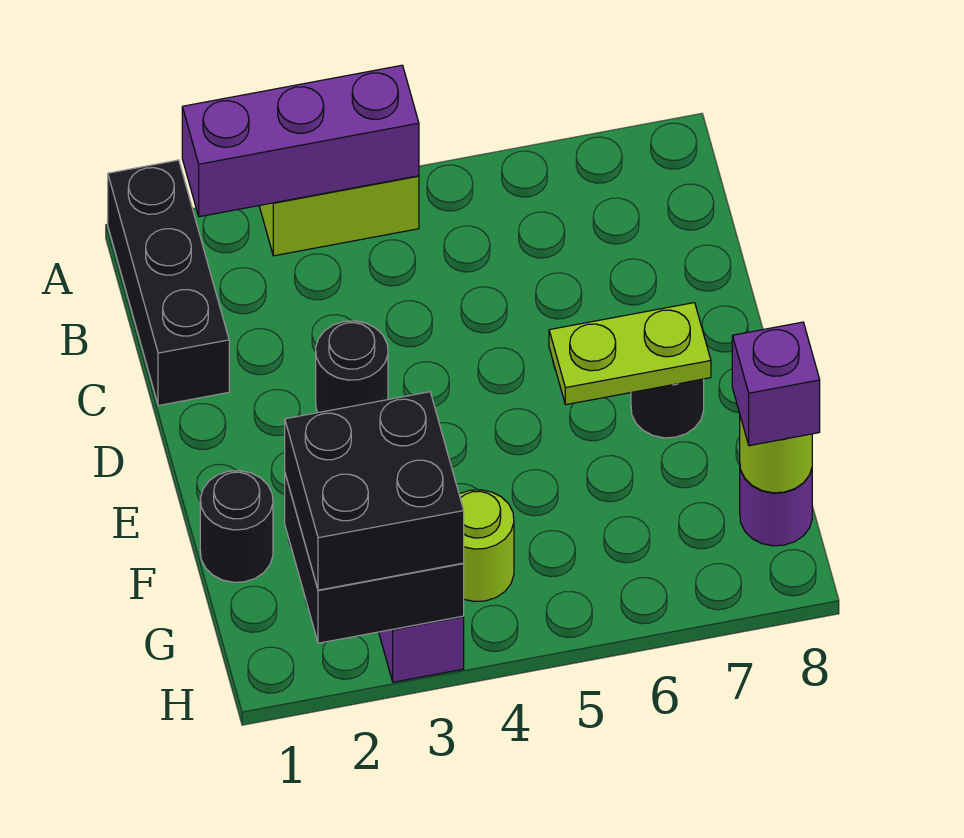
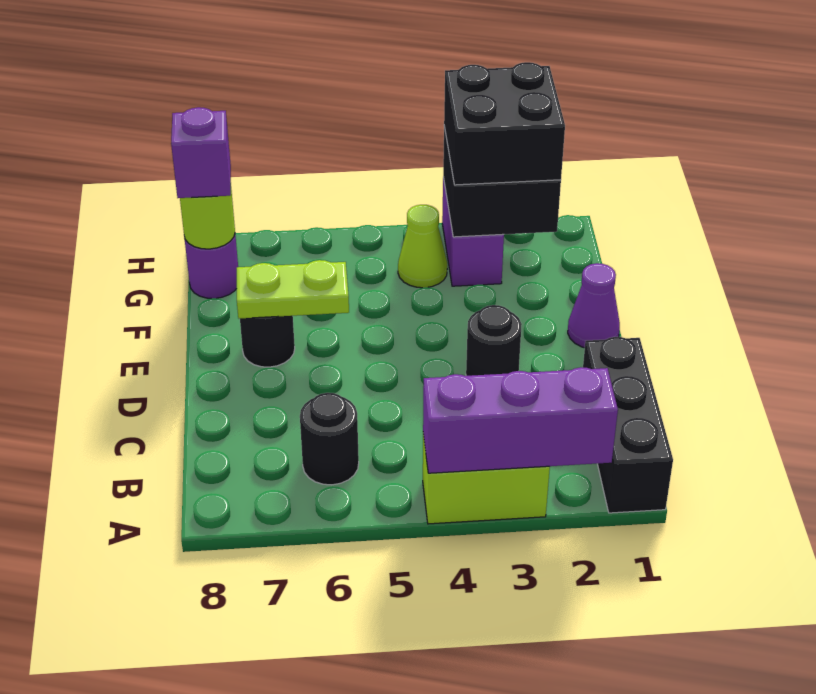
none -> purple cone E1 level 1
black round brick F1 level 1 -> black round brick B6 level 1
lime round brick G4 level 1 -> lime cone G4 level 1

